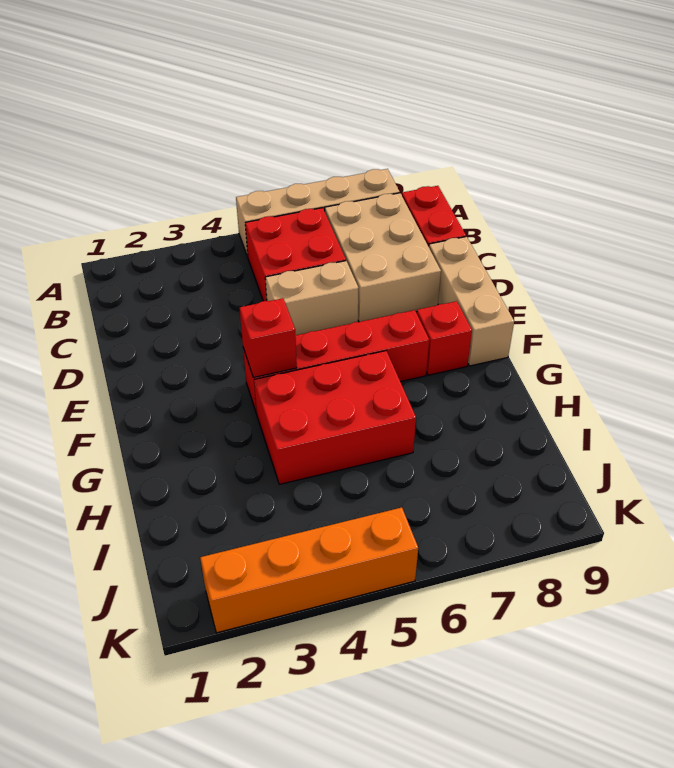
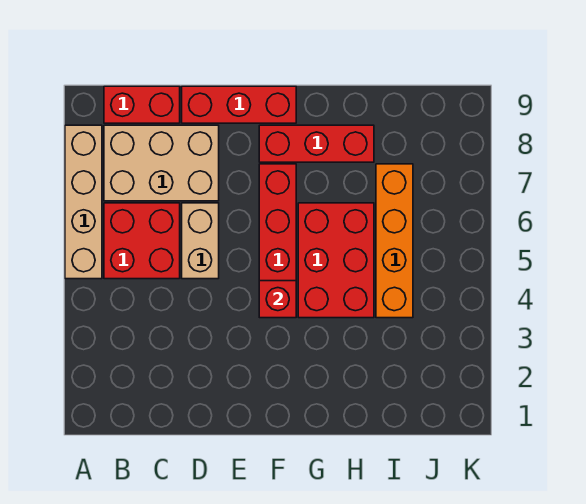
tan brick D9:F9 level 1 -> red brick D9:F9 level 1
red brick F8 level 1 -> red brick F8:H8 level 1
orange brick K2:K5 level 1 -> orange brick I4:I7 level 1

